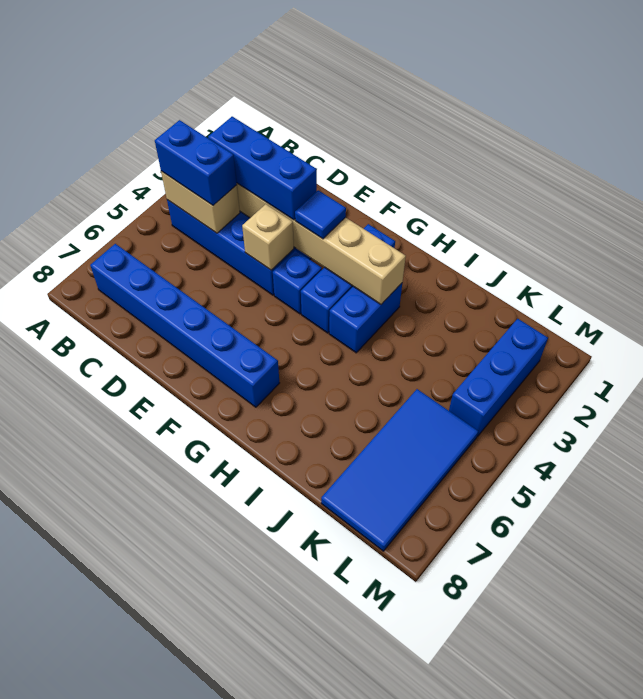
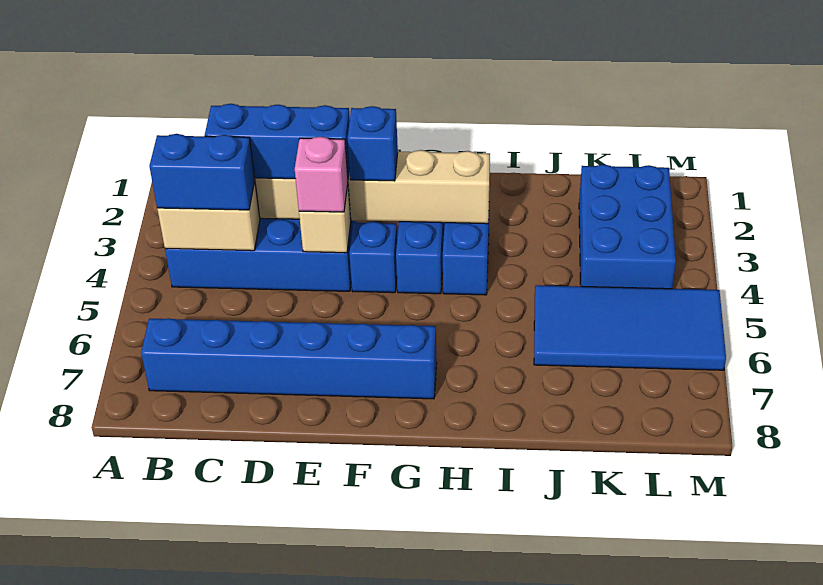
none -> pink brick E4 level 3
blue tile F3 level 3 -> blue brick F3 level 3
blue tile K5:L8 level 1 -> blue tile J5:M6 level 1
blue brick L2:L4 level 1 -> blue brick K2:L4 level 1

